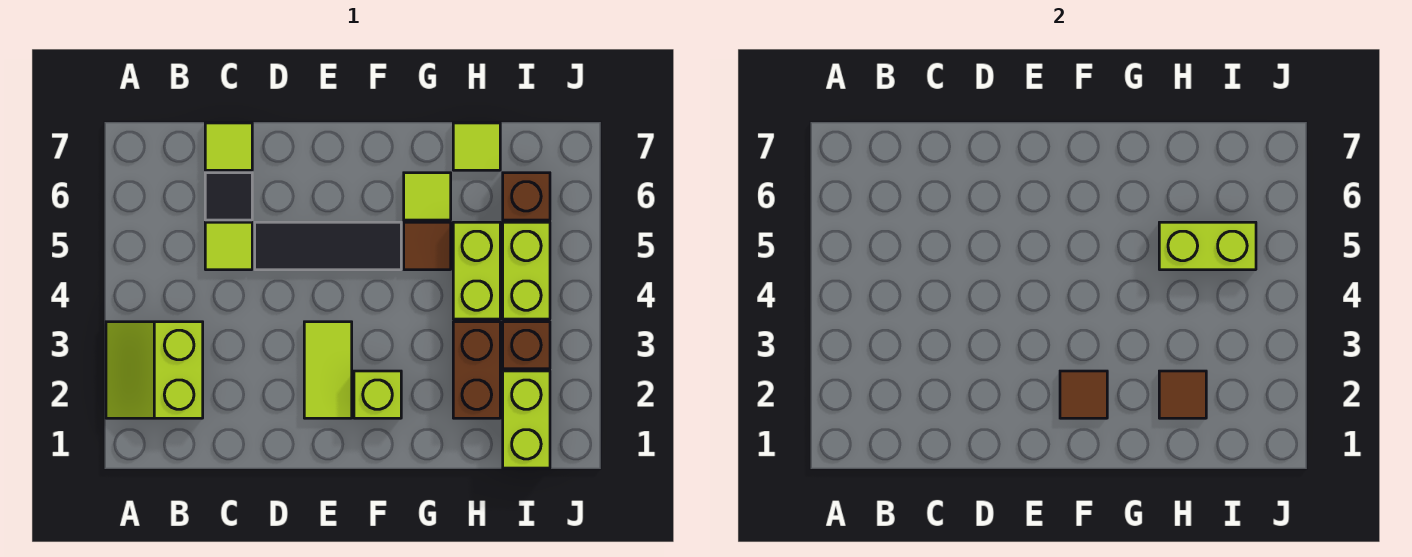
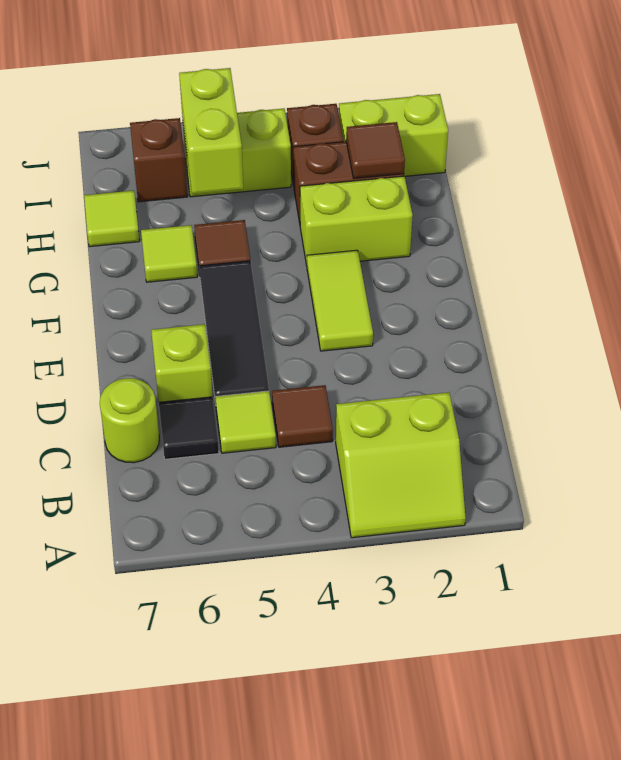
lime tile C7 level 1 -> lime round brick C7 level 1
lime tile E2:E3 level 1 -> lime tile E3:F3 level 1
lime brick F2 level 1 -> lime brick D6 level 1
brown tile F2 level 2 -> brown tile C4 level 1
lime brick H4:H5 level 1 -> lime brick G2:G3 level 1

